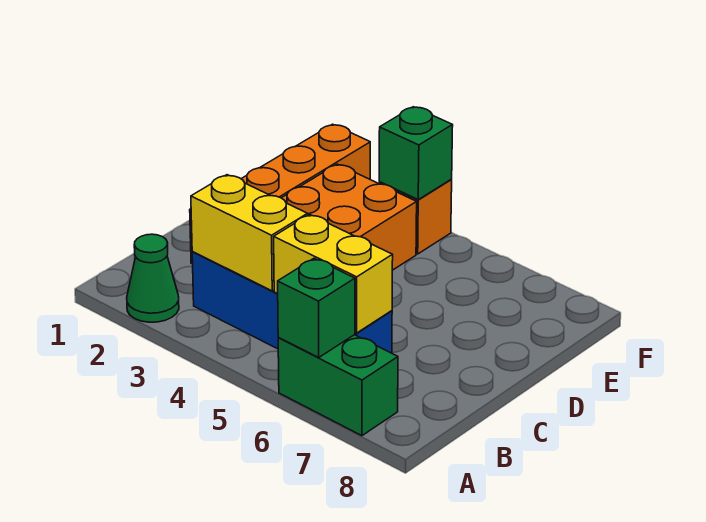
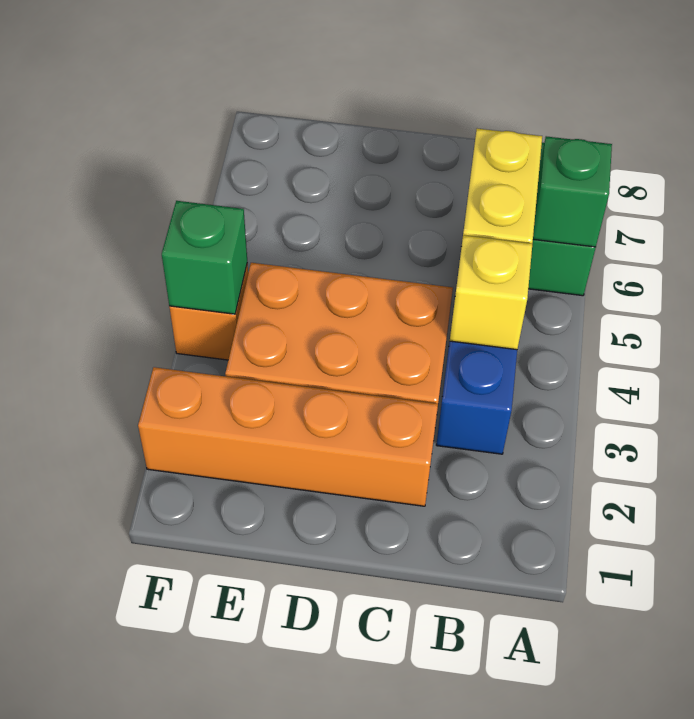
green cone A2 level 1 -> none
yellow brick B3:B4 level 2 -> yellow brick B4 level 2

